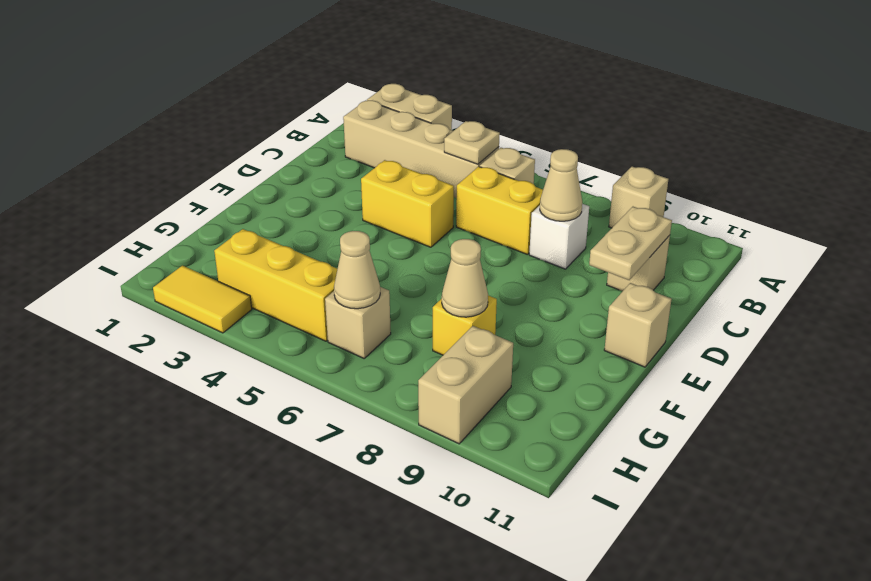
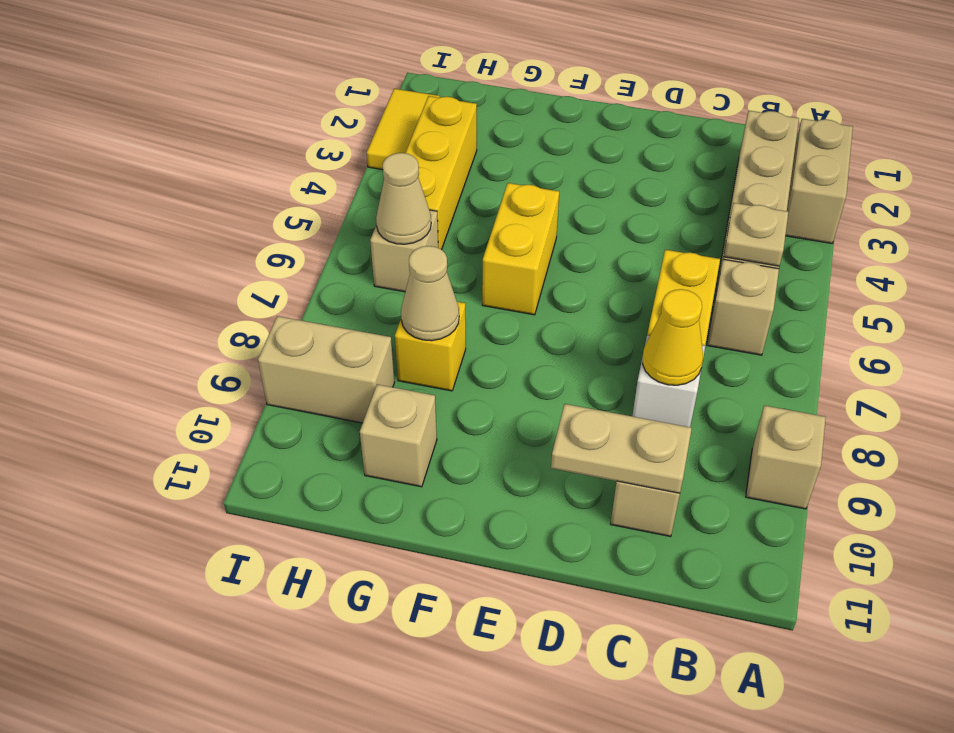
tan cone C8 level 2 -> yellow cone C8 level 2
yellow brick D4:D5 level 1 -> yellow brick F5:F6 level 1
tan brick E11 level 1 -> tan brick G10 level 1

